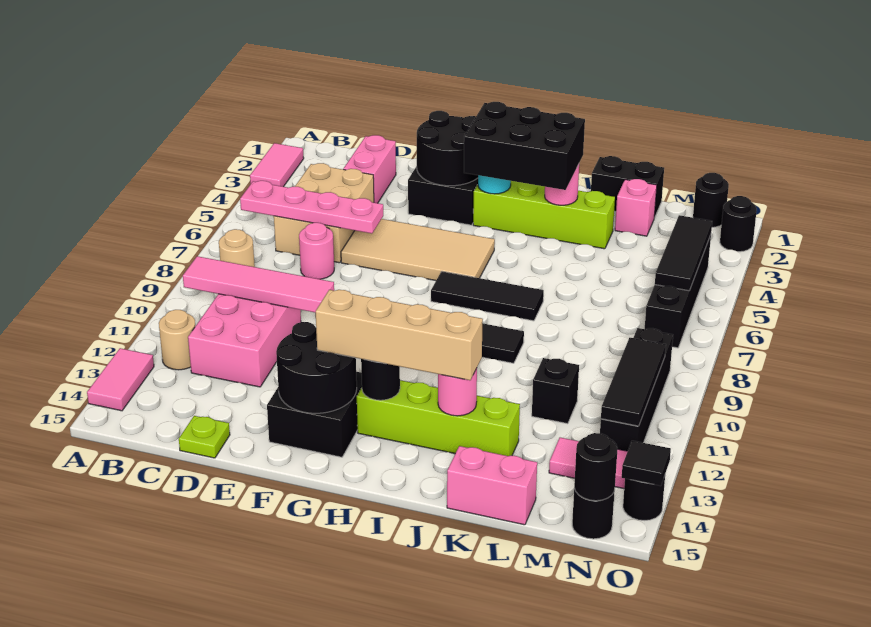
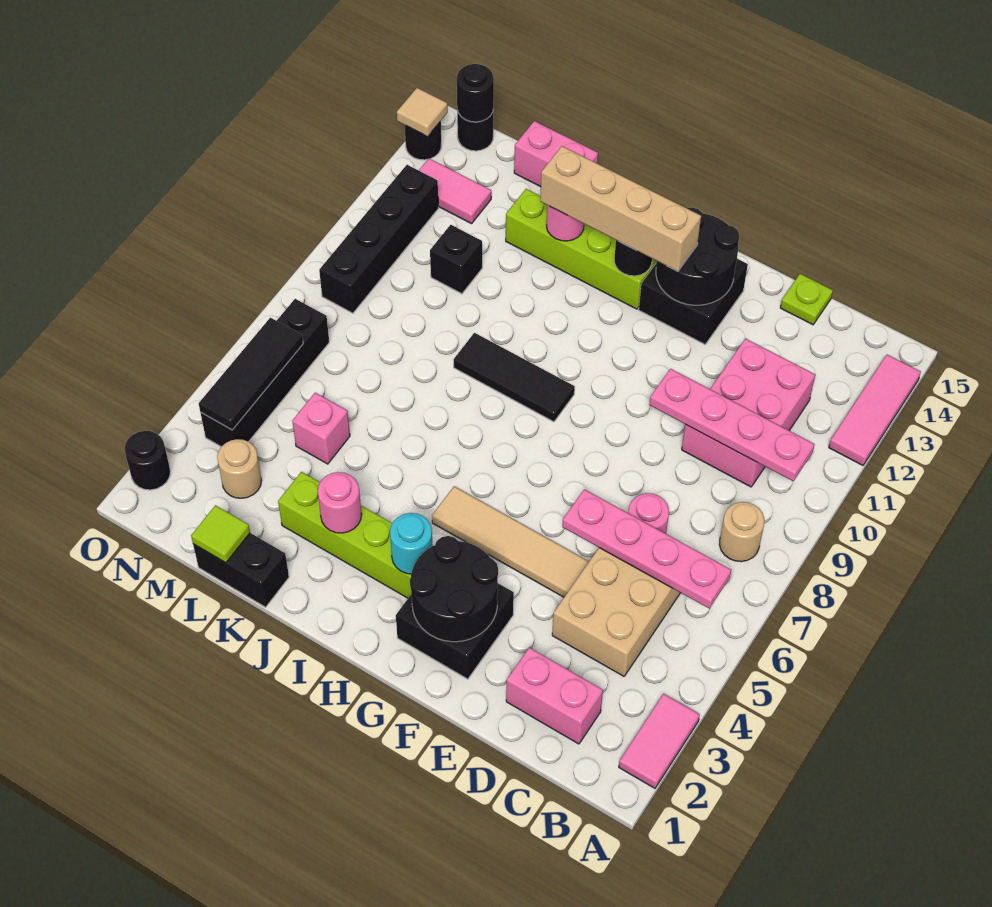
pink tile A13:A14 level 1 -> pink tile A12:A14 level 1
pink tile B10:E10 level 2 -> pink plate B10:E10 level 2
tan round brick B12 level 1 -> tan round brick M3 level 1
pink brick D2:D3 level 1 -> pink brick C2:D2 level 1
tan tile E5:H6 level 1 -> tan tile E5:H5 level 1
black brick H3:J4 level 3 -> none
black tile H7:J7 level 1 -> none
none -> lime tile L1 level 2
pink brick L2 level 1 -> pink brick L5 level 1
black round brick N1 level 1 -> none
black tile N10:N12 level 2 -> none
black tile O14 level 2 -> tan tile O14 level 2

